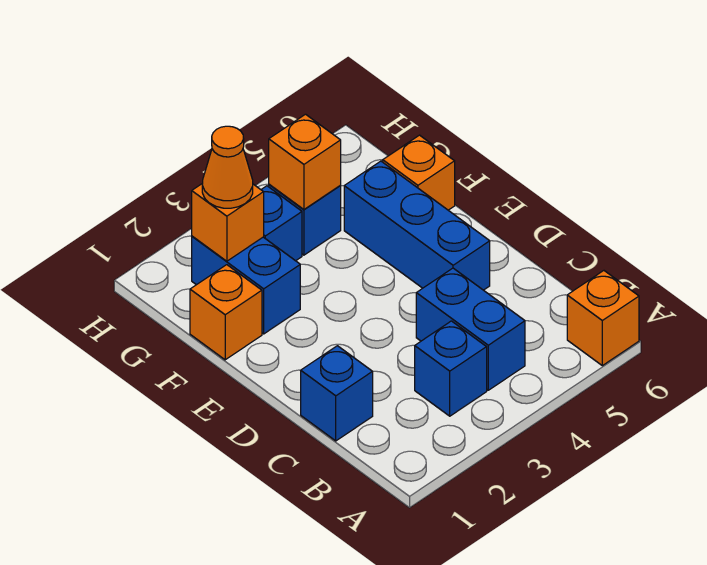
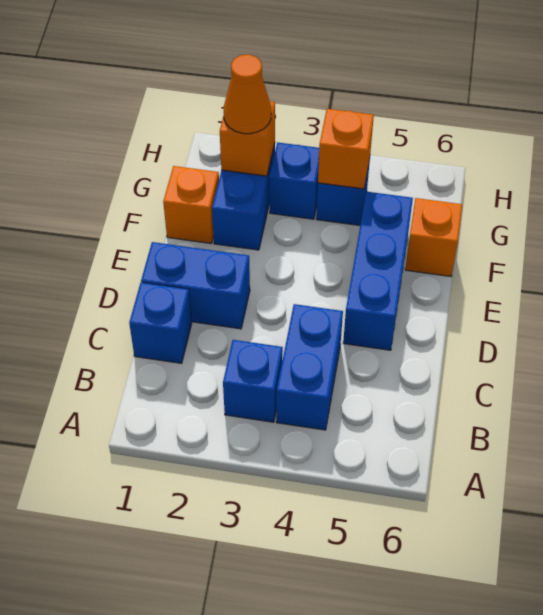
orange brick A6 level 1 -> none
none -> blue brick D1:D2 level 1

